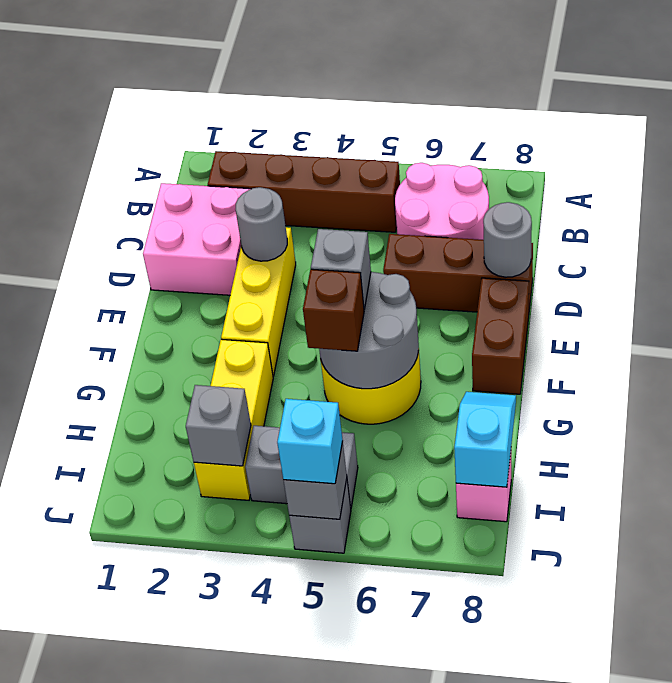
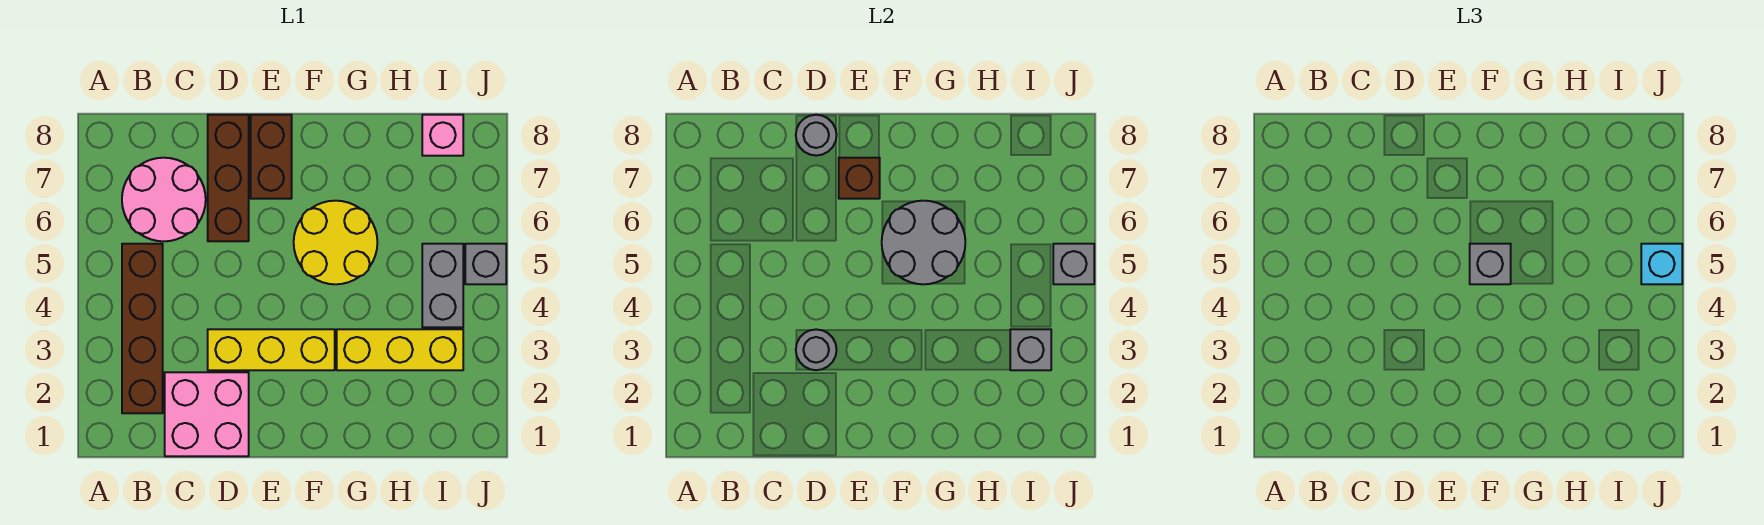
brown brick E8:F8 level 1 -> brown brick E7:E8 level 1
brown brick G5 level 3 -> brown brick E7 level 2
cyan slope H8:I8 level 2 top I -> none

